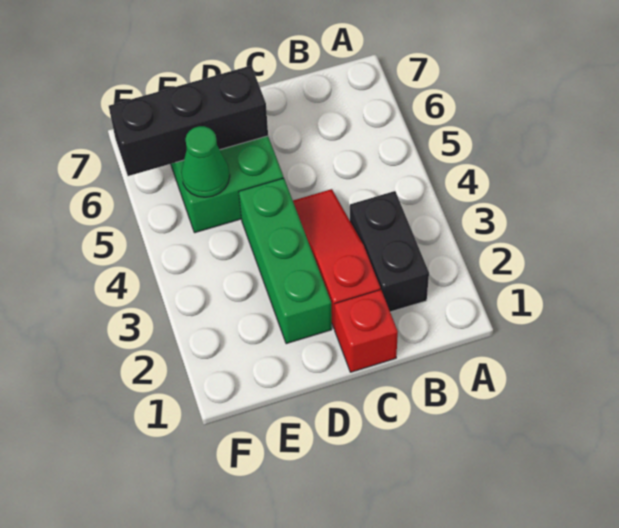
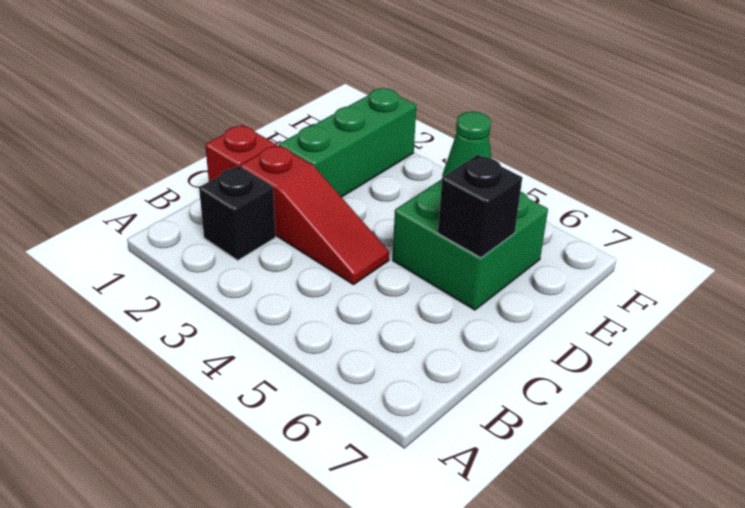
black brick B2:B3 level 1 -> black brick B2 level 1
green brick D2:D4 level 1 -> green brick D2:F2 level 1
black brick D6:F6 level 2 -> black brick D6 level 2

